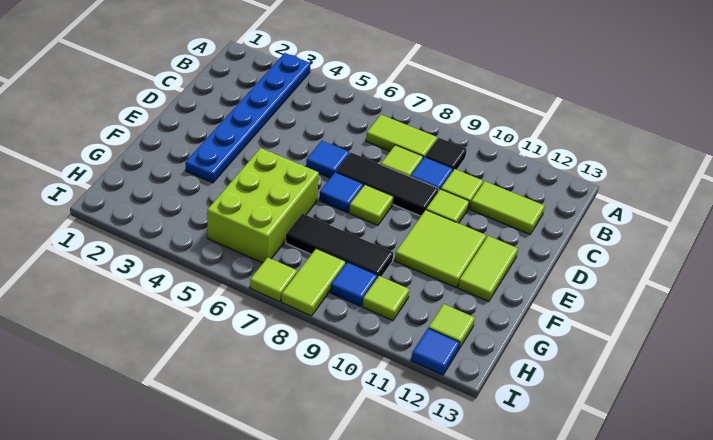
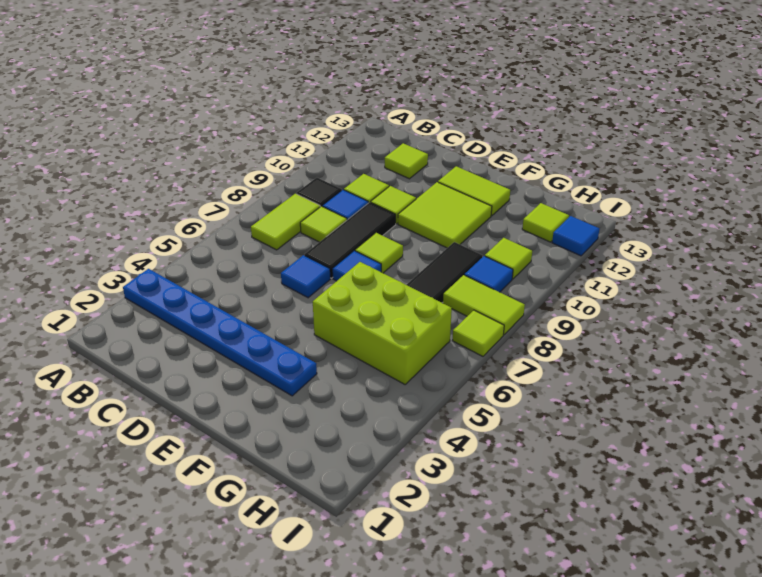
lime tile C11:C12 level 1 -> lime tile C12 level 1

